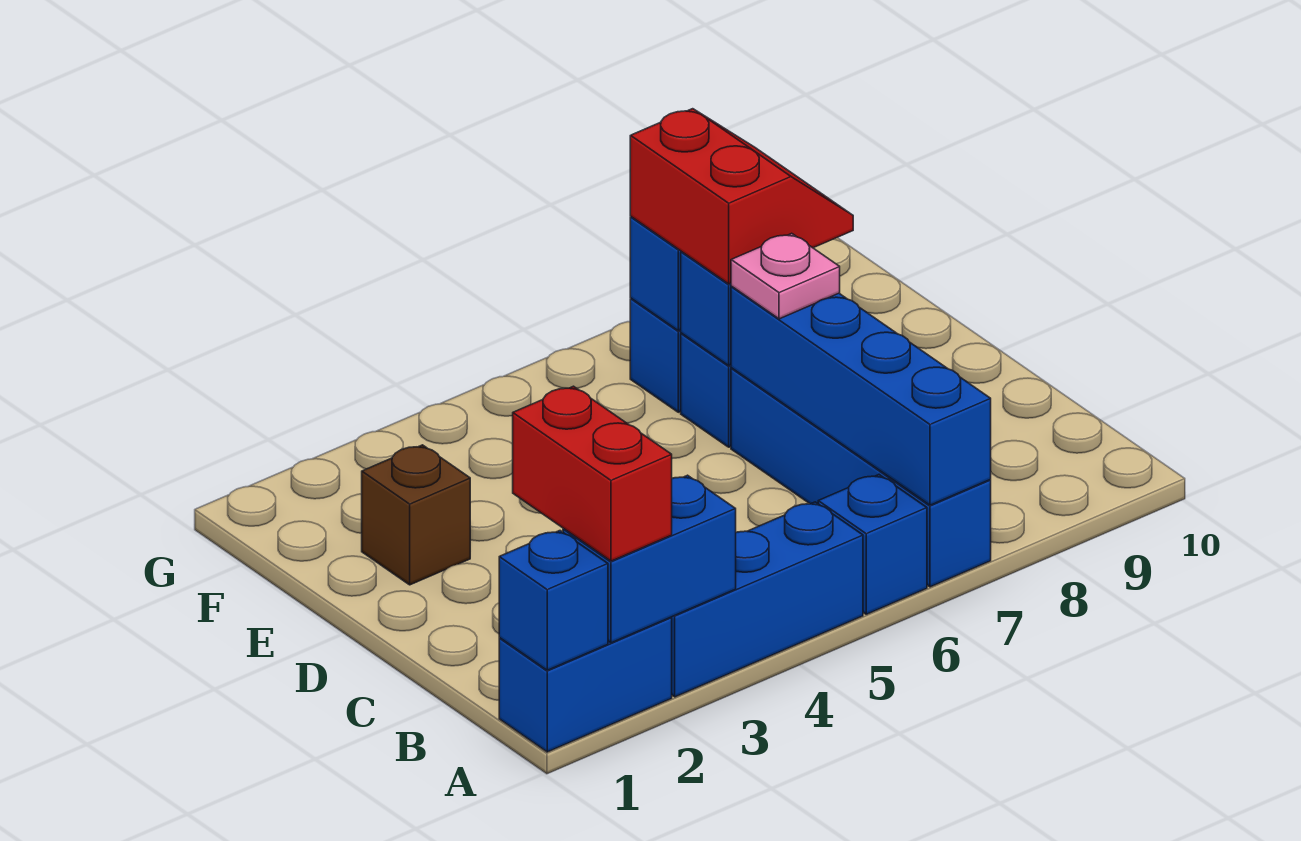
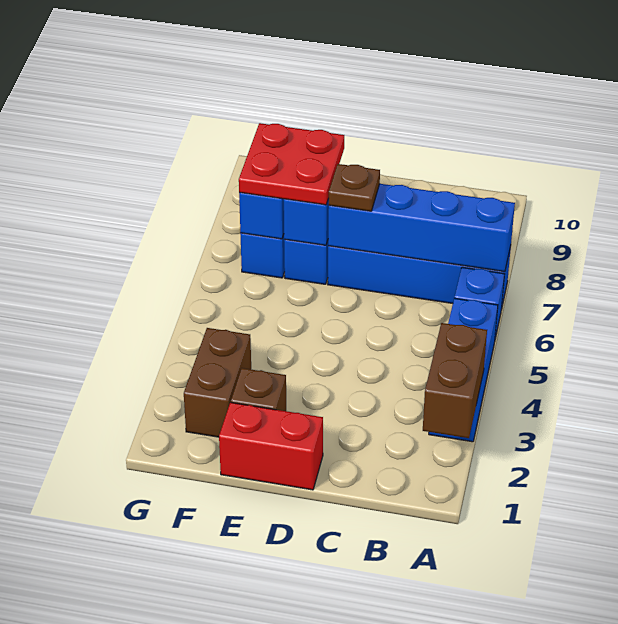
blue brick A1:A2 level 1 -> none
blue brick A1 level 2 -> none
blue brick A2:A3 level 2 -> brown brick A2:A3 level 2
red brick A2:B2 level 3 -> red brick D1:E1 level 1
pink plate D7 level 3 -> brown plate D7 level 3
red slope E7:F8 level 3 top 7 -> red plate E7:F8 level 3
none -> brown brick F2:F3 level 1

